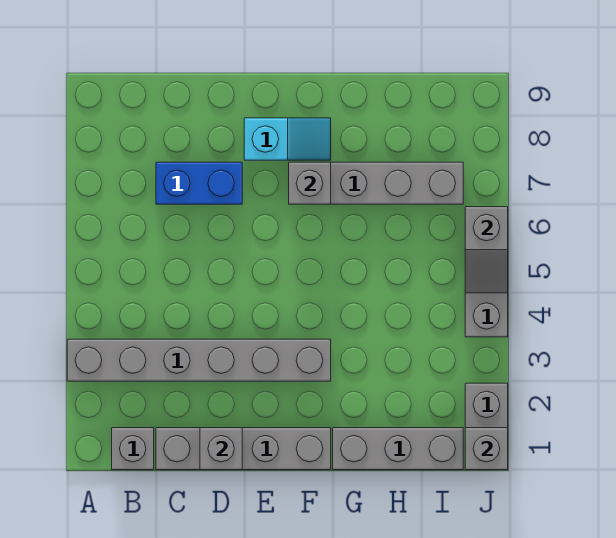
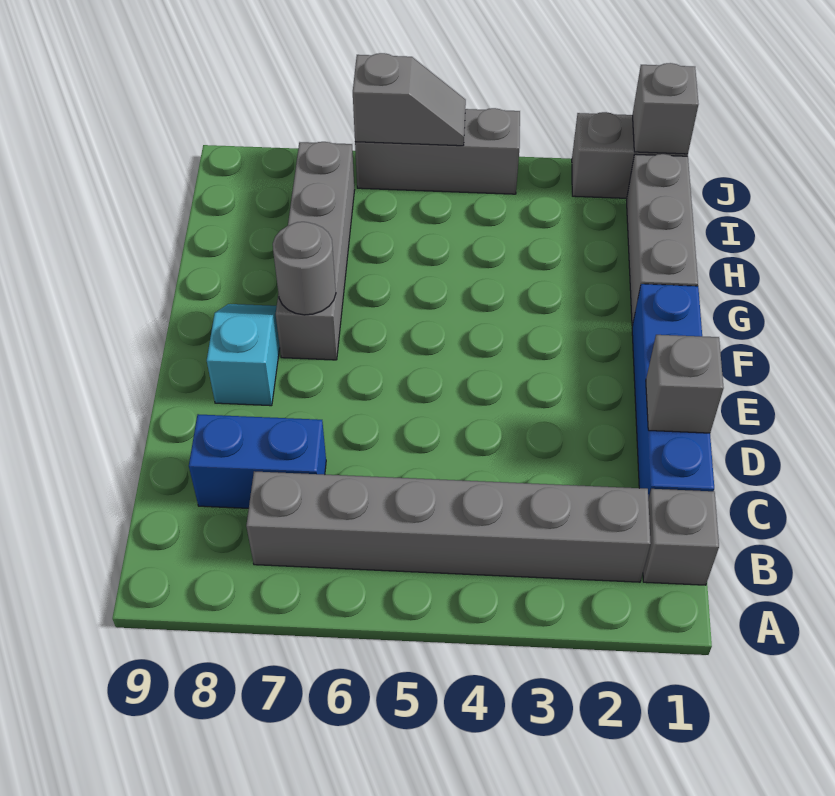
grey brick A3:F3 level 1 -> grey brick B2:B7 level 1
grey brick C1:F1 level 1 -> blue brick C1:F1 level 1
blue brick C7:D7 level 1 -> blue brick C7:C8 level 1
grey brick F7 level 2 -> grey round brick F7 level 2

